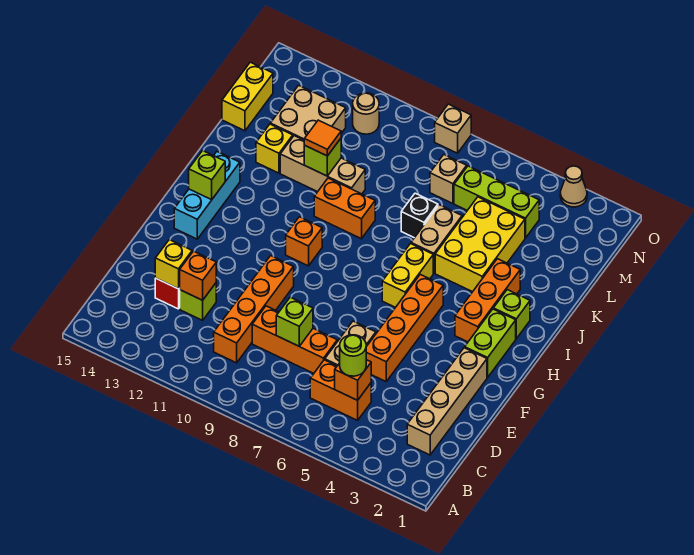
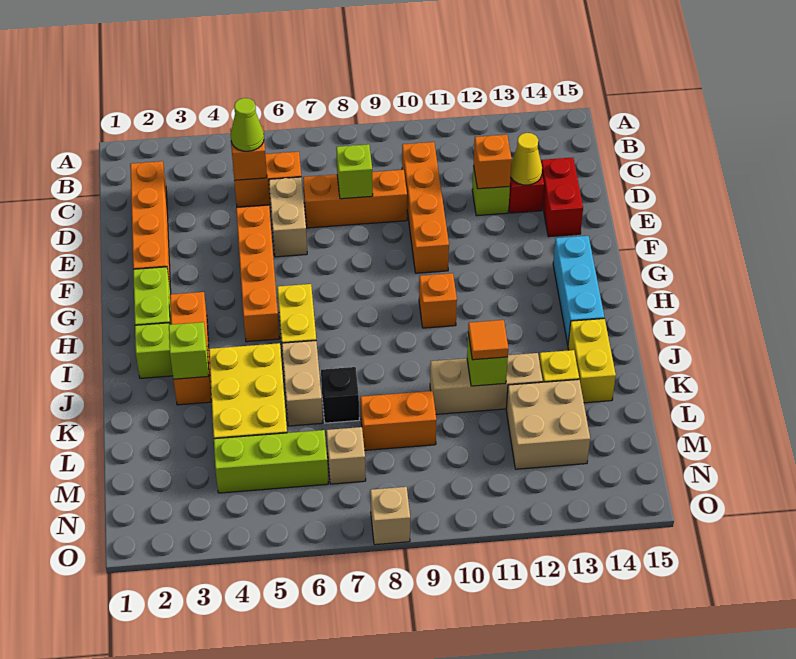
tan brick C2:F2 level 1 -> orange brick C2:F2 level 1
lime round brick C5 level 3 -> lime cone C5 level 3
yellow brick D13 level 2 -> yellow cone D13 level 2
none -> red brick D14:E14 level 1
lime brick H14 level 2 -> lime brick J3 level 2
orange brick J9:J10 level 1 -> orange brick L8:L9 level 1
yellow brick L15:M15 level 1 -> yellow brick J14:K14 level 1
tan round brick N11 level 1 -> none
tan cone O3 level 1 -> none

